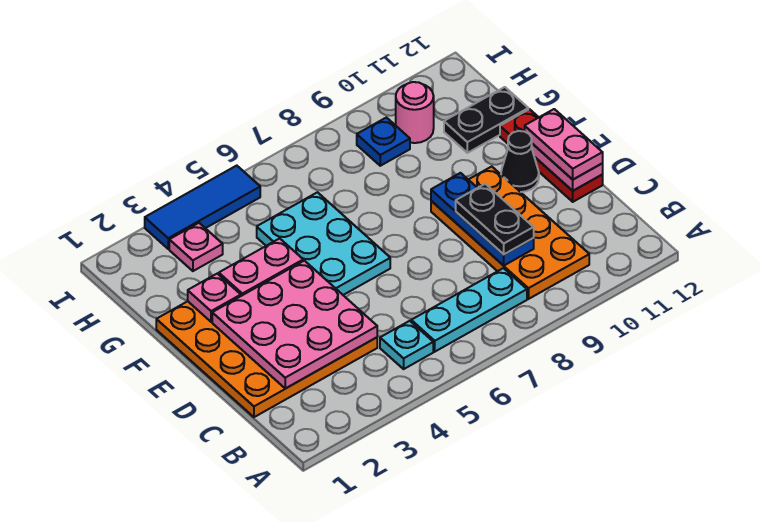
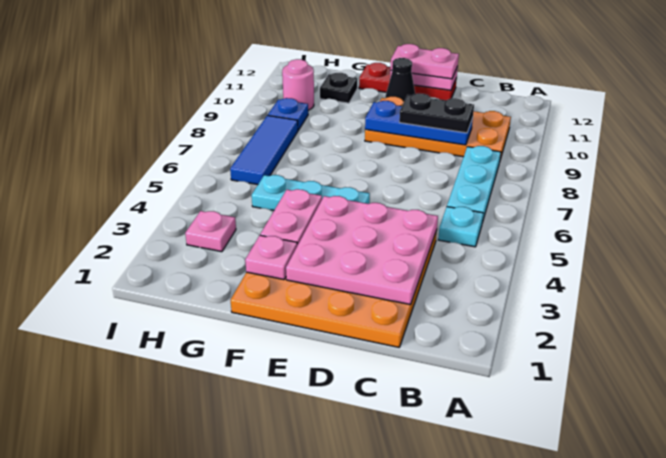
cyan plate E5:G6 level 1 -> cyan plate E5:G5 level 1
black plate G11:G12 level 1 -> black plate G11 level 1
blue tile I3:I5 level 1 -> blue tile H6:H8 level 1

